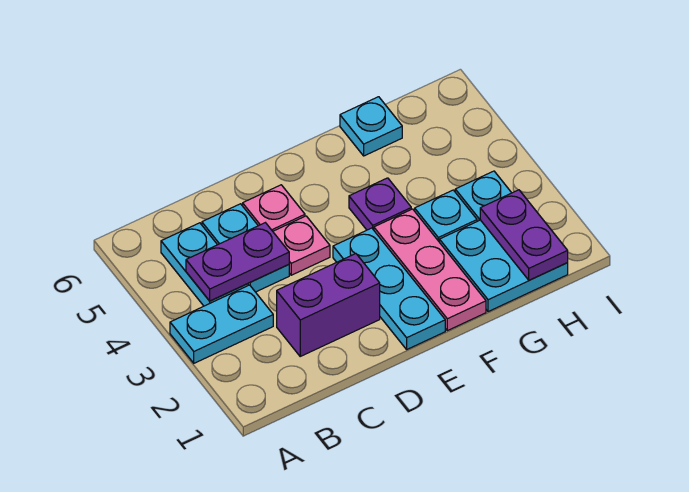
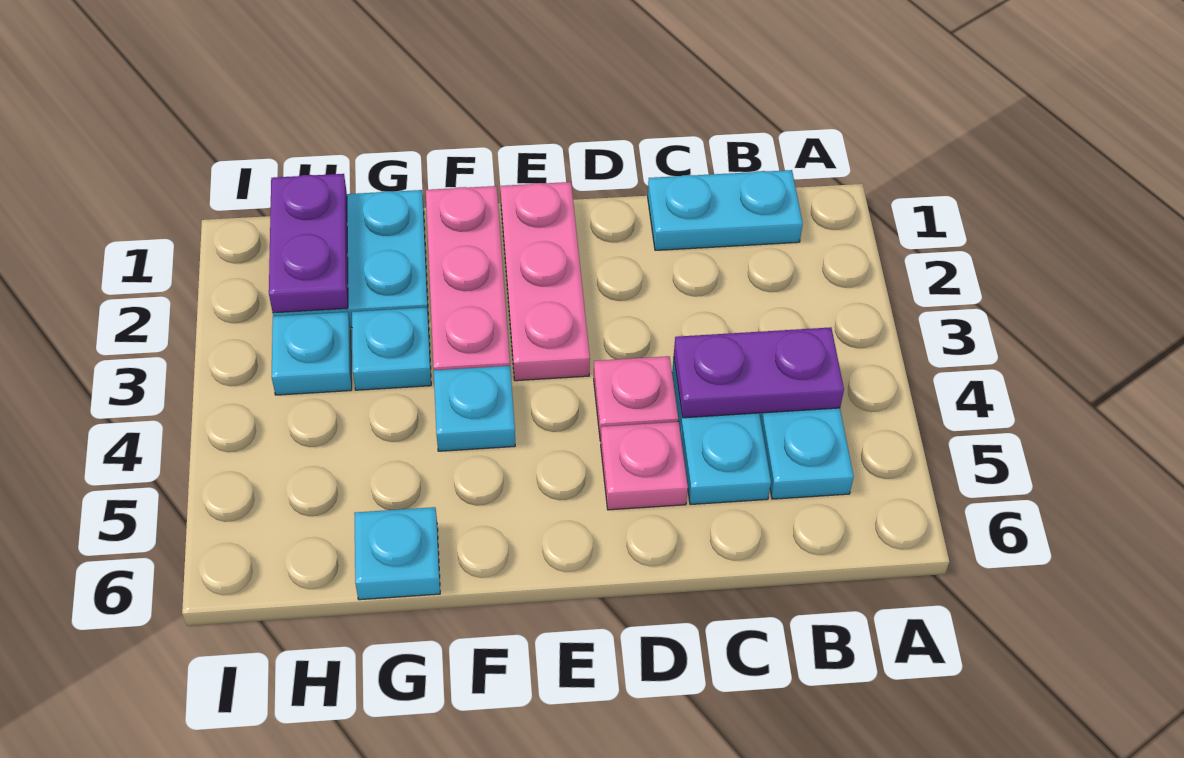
cyan plate A3:B3 level 1 -> cyan plate B1:C1 level 1
purple brick C2:D2 level 1 -> none
cyan plate E1:E3 level 1 -> pink plate E1:E3 level 1
purple plate F4 level 1 -> cyan plate F4 level 1

